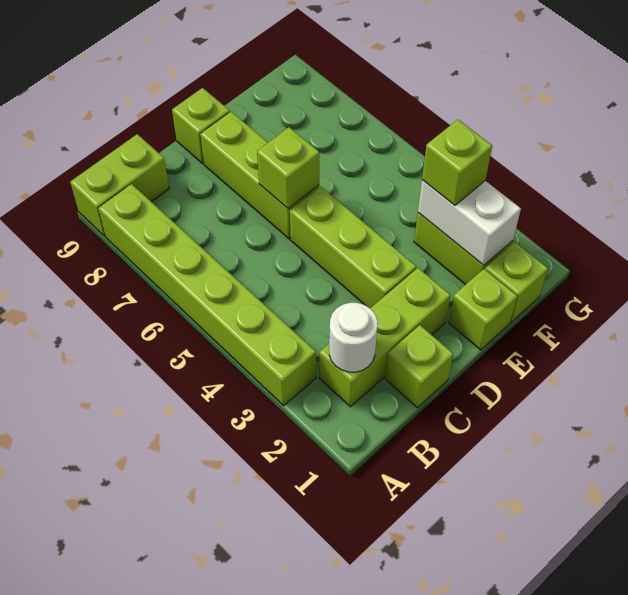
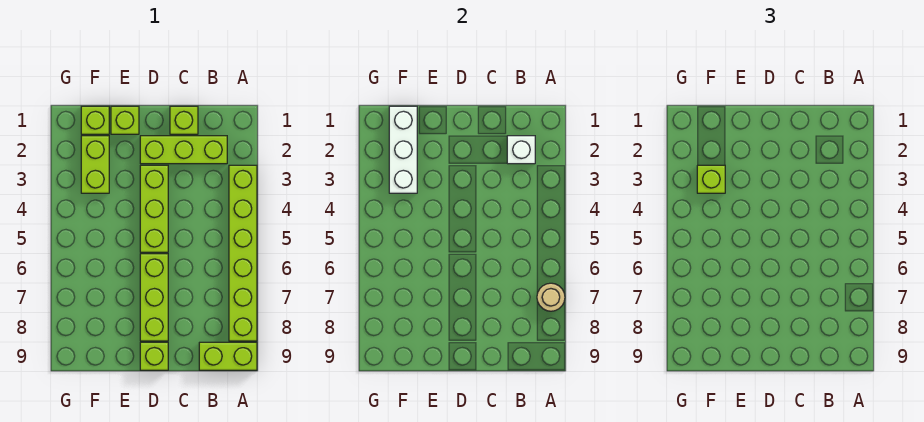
none -> tan round brick A7 level 2
white round brick B2 level 2 -> white brick B2 level 2
lime brick D6 level 2 -> none
white brick F2:F3 level 2 -> white brick F1:F3 level 2

